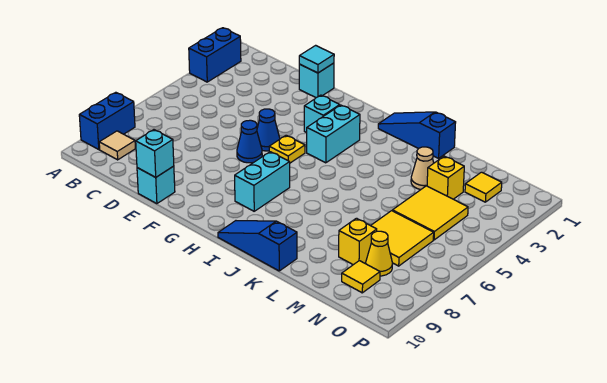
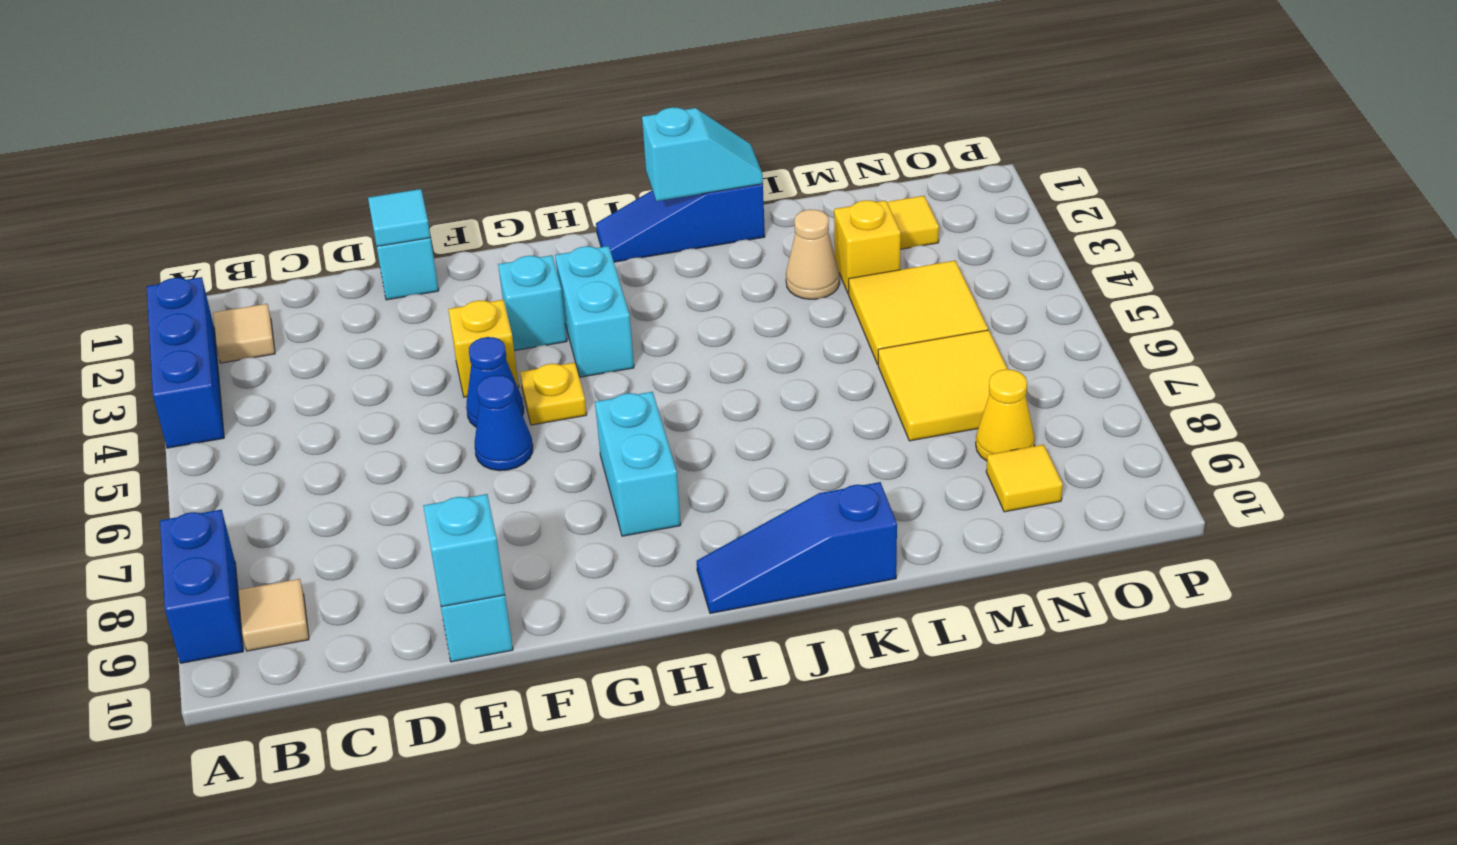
blue brick A2:A3 level 1 -> blue brick A2:A4 level 1
none -> tan tile B2 level 1
none -> cyan slope J1:K1 level 2 top J
yellow brick M8 level 1 -> yellow brick F4 level 1

